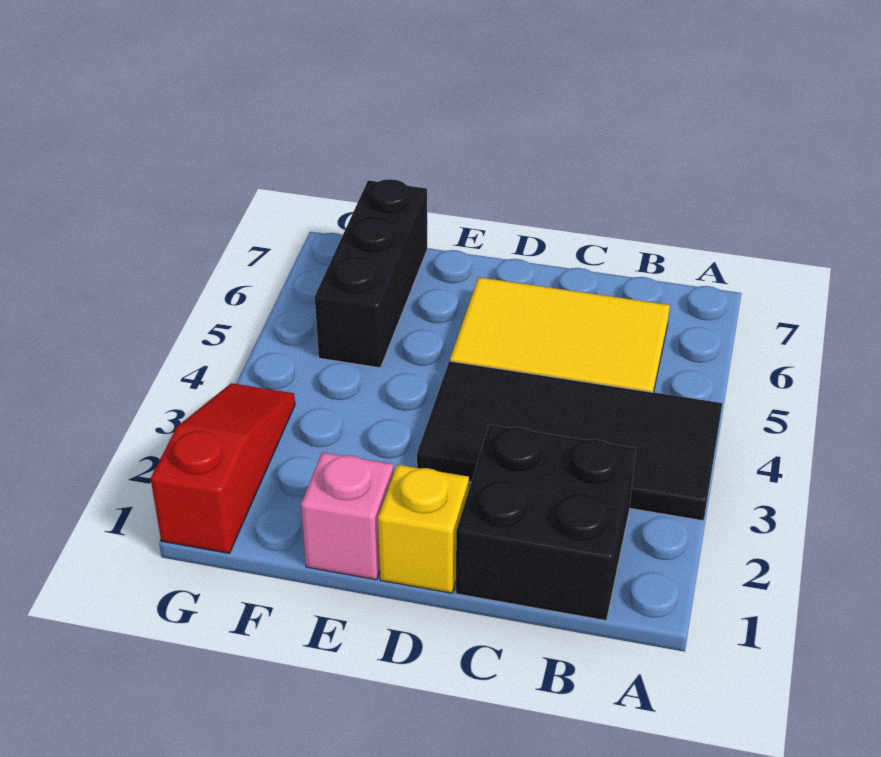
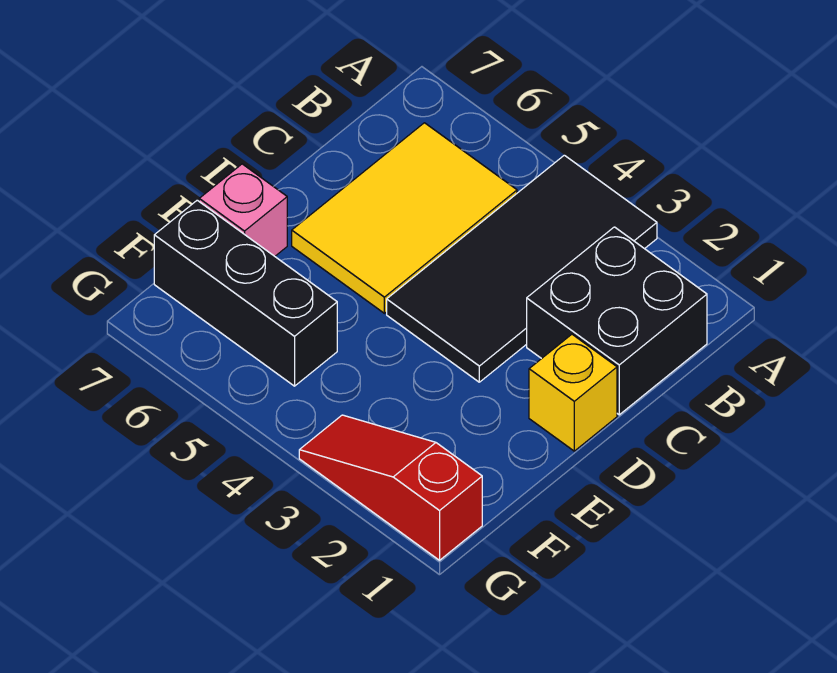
pink brick E1 level 1 -> pink brick E7 level 1

